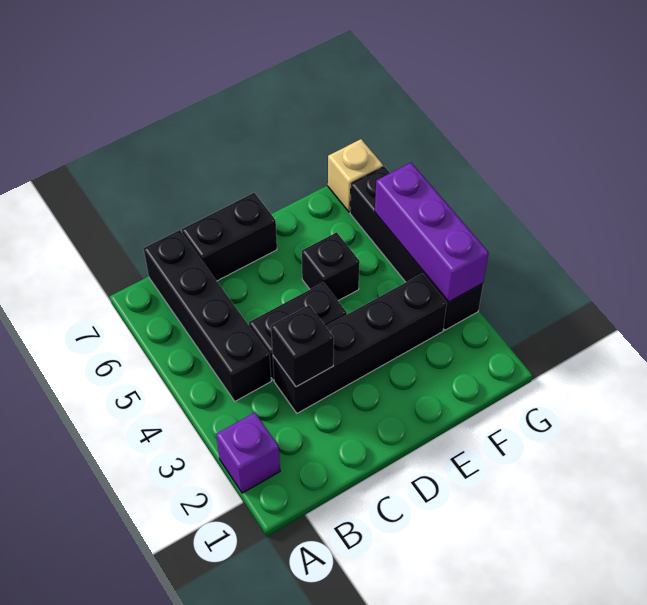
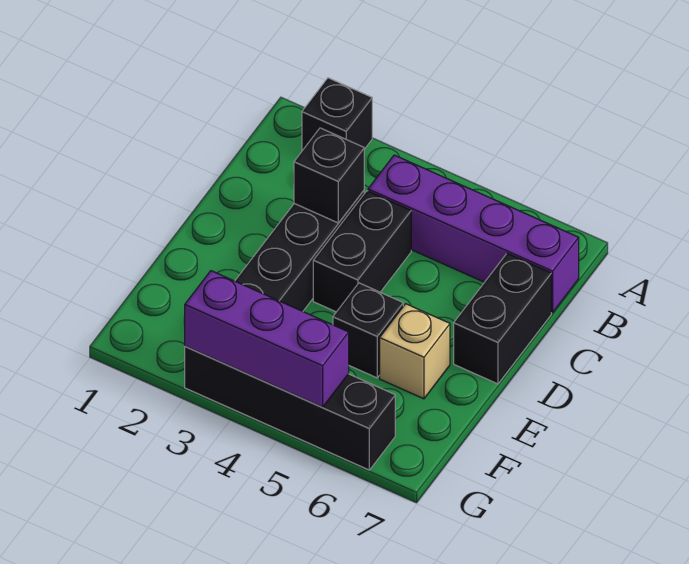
purple brick A2 level 1 -> black brick A2 level 1
black brick B4:B7 level 1 -> purple brick B4:B7 level 1
tan brick G7 level 1 -> tan brick E6 level 1

